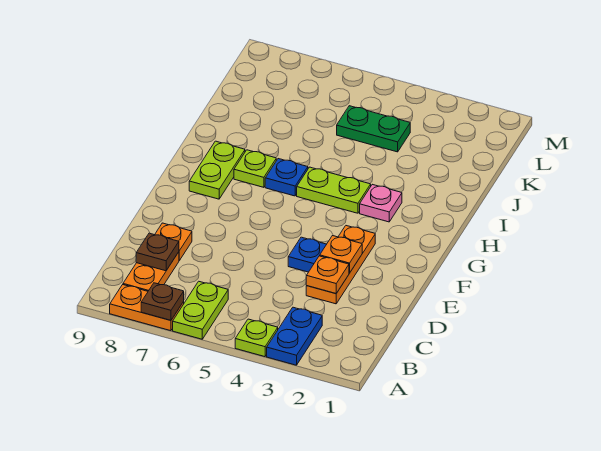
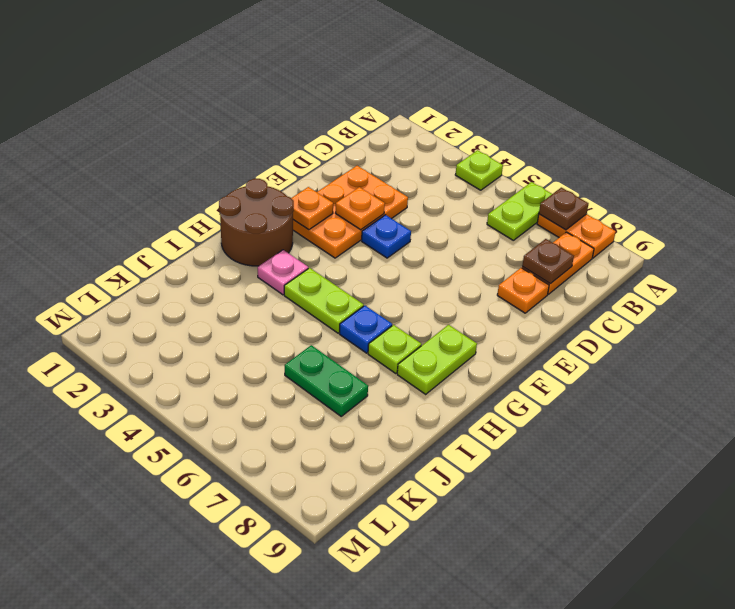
blue plate A3:B3 level 1 -> none
orange plate D3:F3 level 1 -> orange plate D2:F3 level 1
orange plate D3 level 2 -> orange plate F2 level 2
none -> brown round brick G1:H2 level 1
green plate K4:K5 level 1 -> green plate J6:J7 level 1

